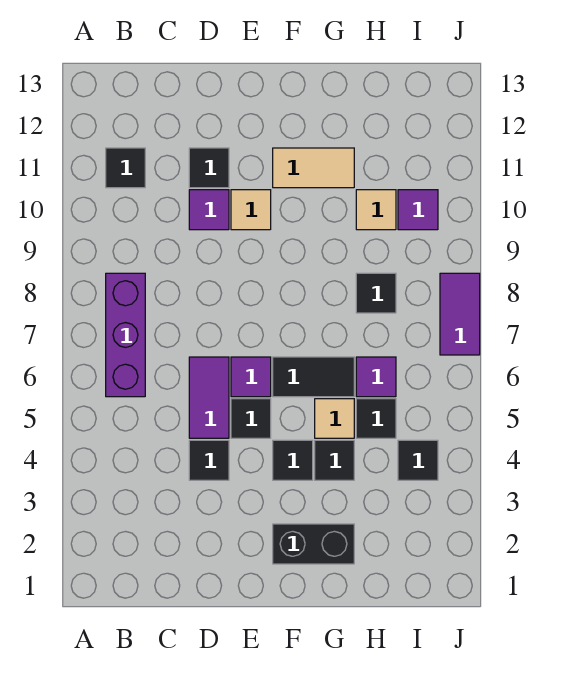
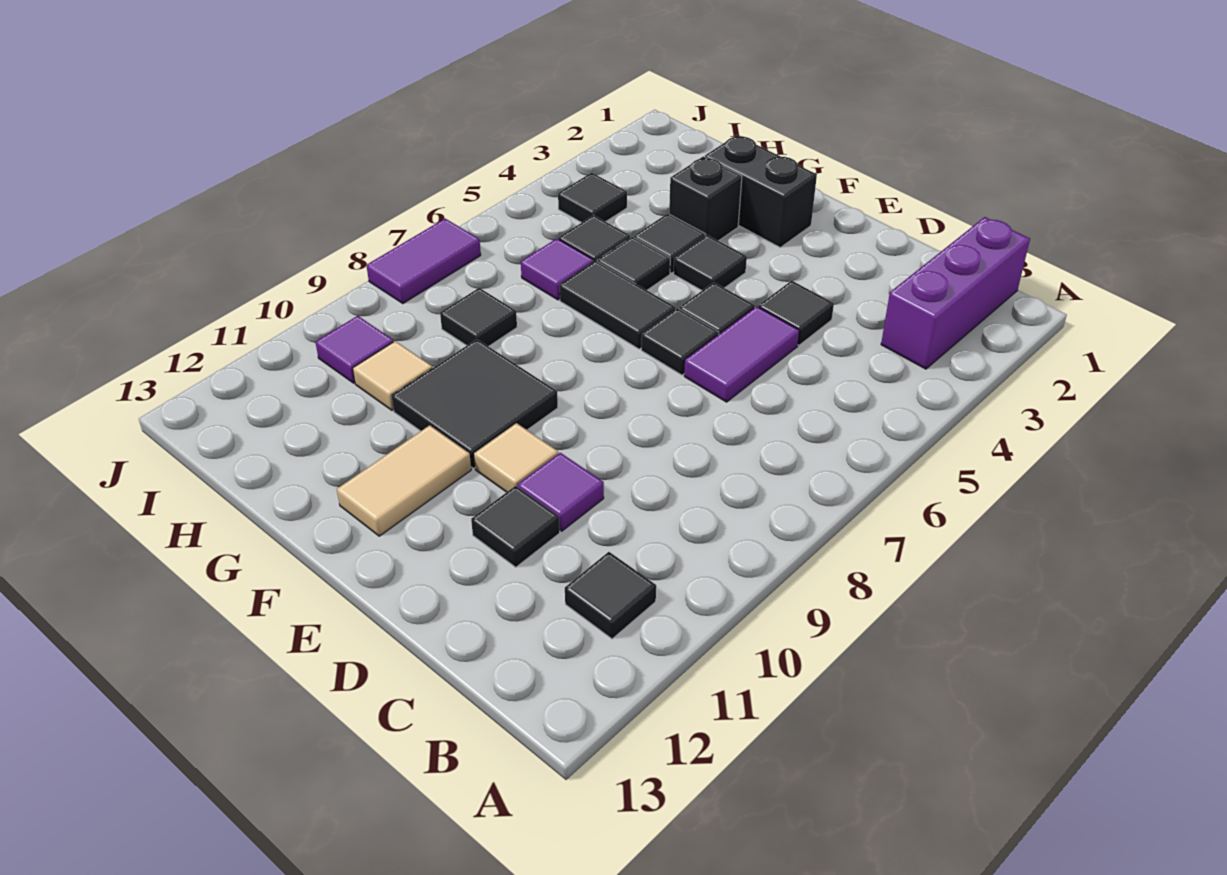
purple brick B6:B8 level 1 -> purple brick B1:B3 level 1
purple tile E6 level 1 -> black tile E6 level 1
none -> black tile F9:G10 level 1
tan tile F11:G11 level 1 -> tan tile F11:F12 level 1
none -> black brick G3 level 1
tan tile G5 level 1 -> black tile G5 level 1

